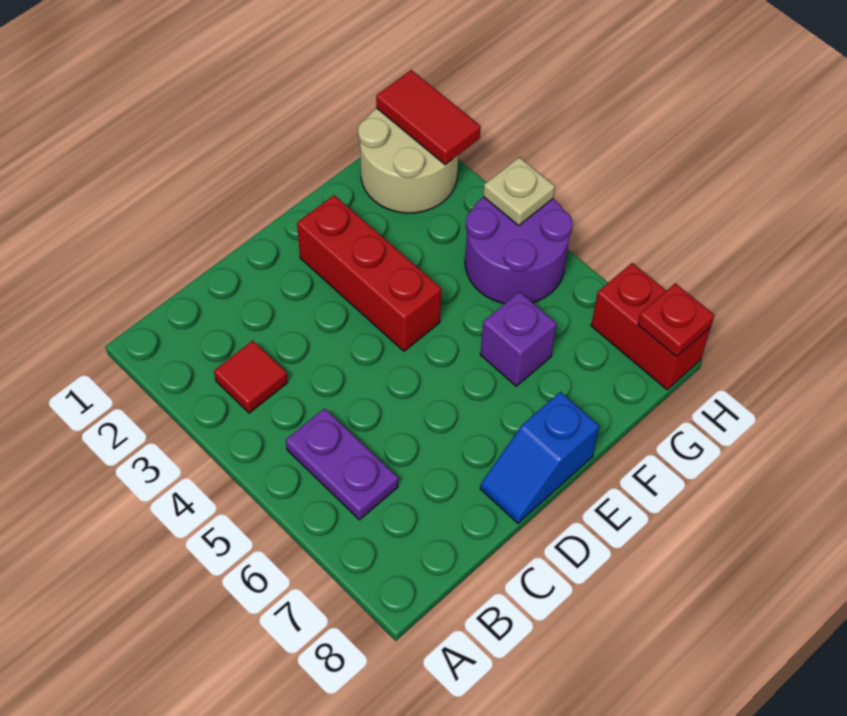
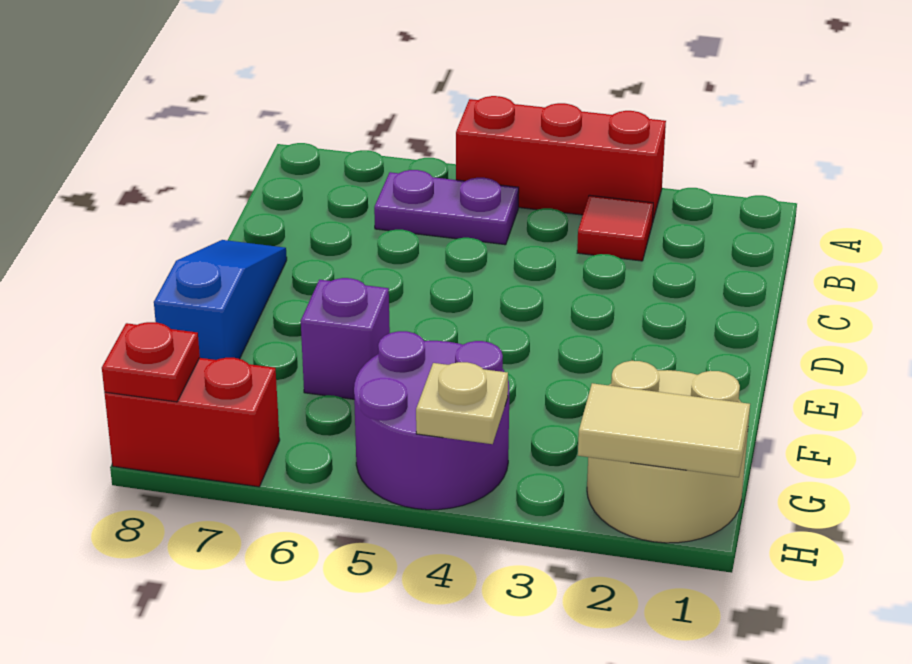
blue slope D8:E8 level 1 top E -> blue slope D8:F8 level 1 top F
red brick E2:E4 level 1 -> red brick A3:A5 level 1
red tile H1:H2 level 2 -> tan tile H1:H2 level 2

